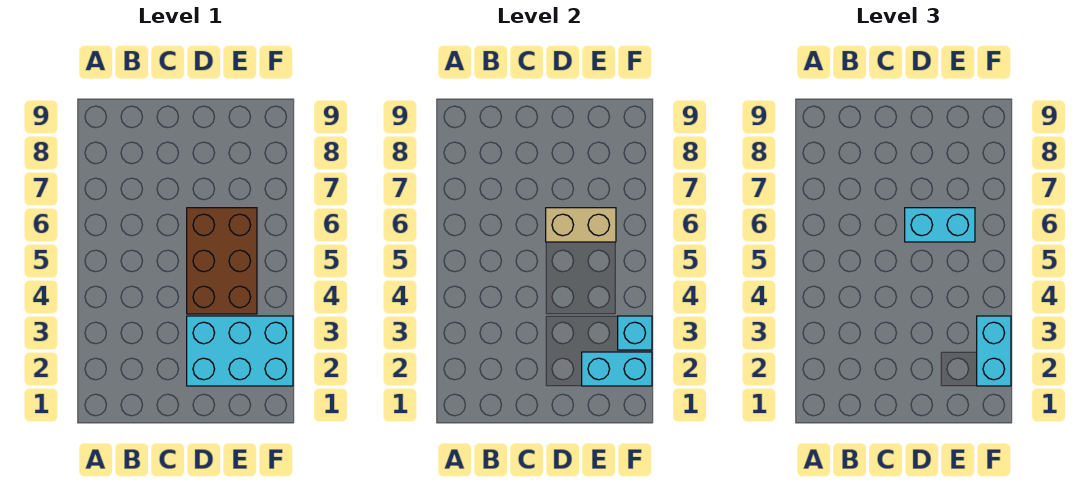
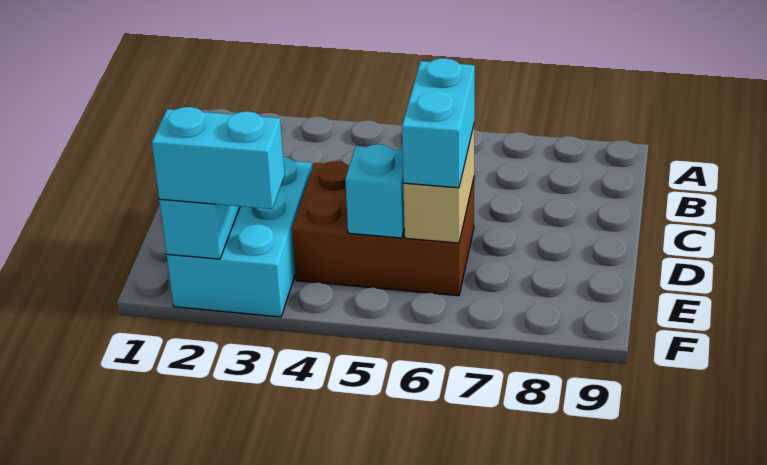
cyan brick F3 level 2 -> cyan brick E5 level 2

